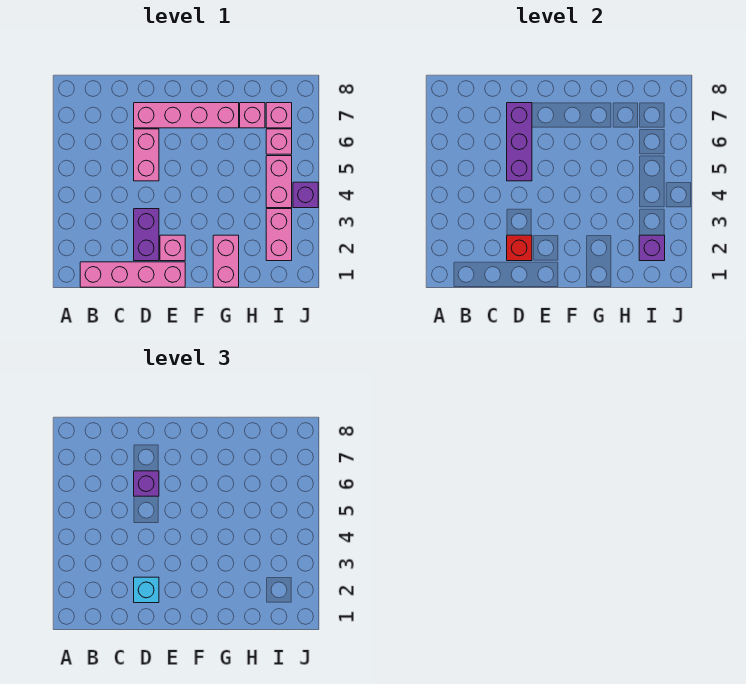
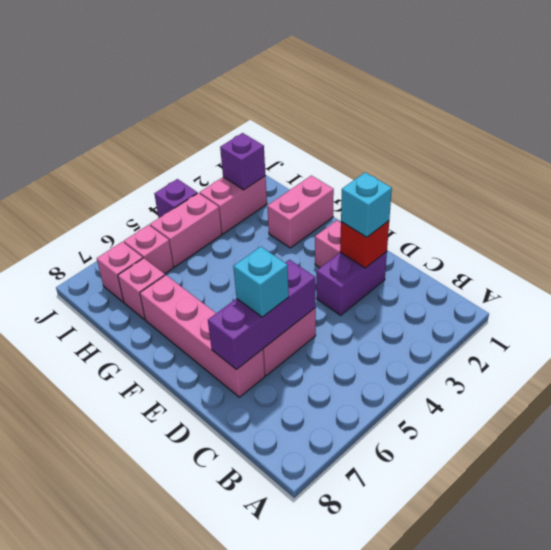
pink brick B1:E1 level 1 -> none
purple brick D6 level 3 -> cyan brick D6 level 3

